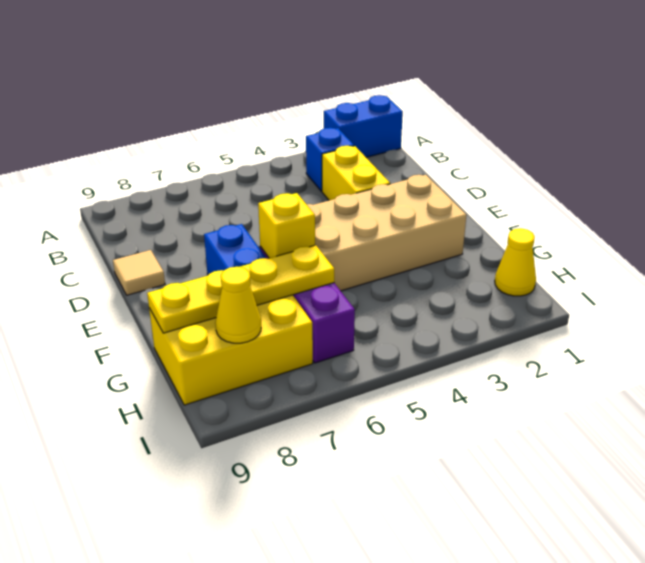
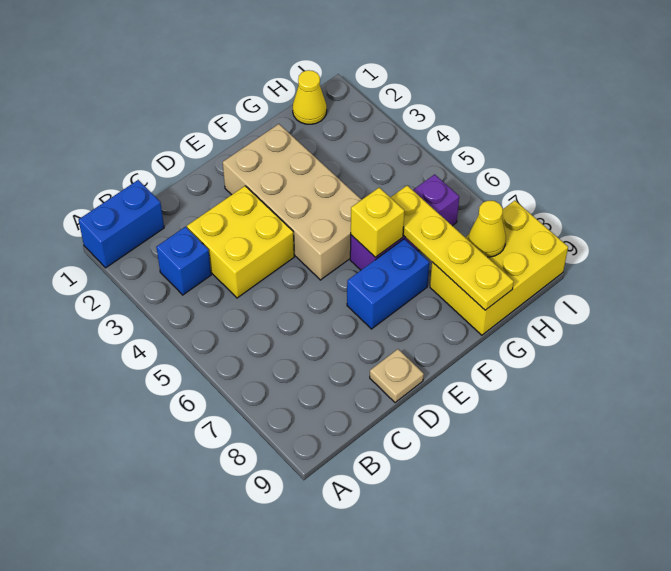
blue brick A1:A2 level 1 -> blue brick A1:B1 level 1
yellow brick C3:D3 level 1 -> yellow brick C3:D4 level 1
tan tile D9 level 1 -> tan plate D9 level 1
yellow brick G7:H9 level 1 -> yellow brick G8:I9 level 1

